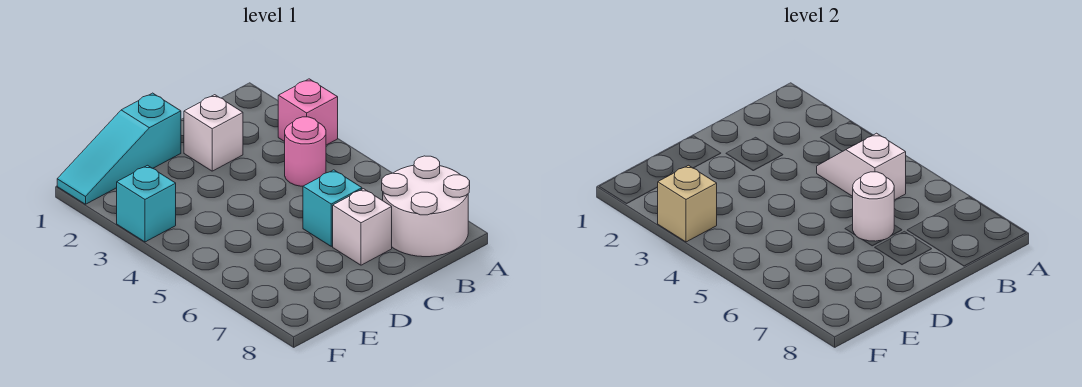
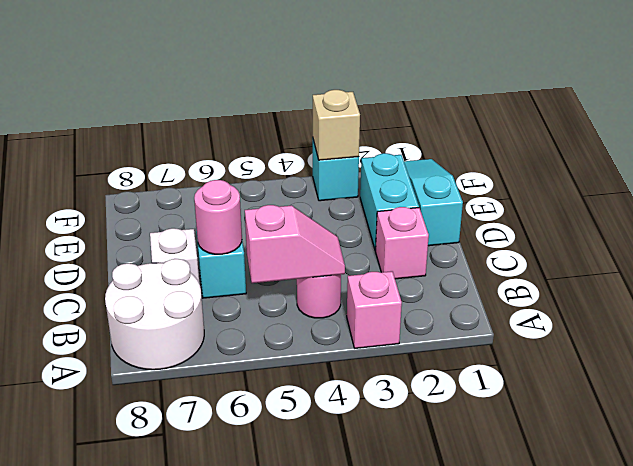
white slope B4:B5 level 2 top 5 -> pink slope B4:B5 level 2 top 5
white brick C2 level 1 -> pink brick C2 level 1
white round brick C6 level 2 -> pink round brick C6 level 2
none -> cyan brick D2:E2 level 1

